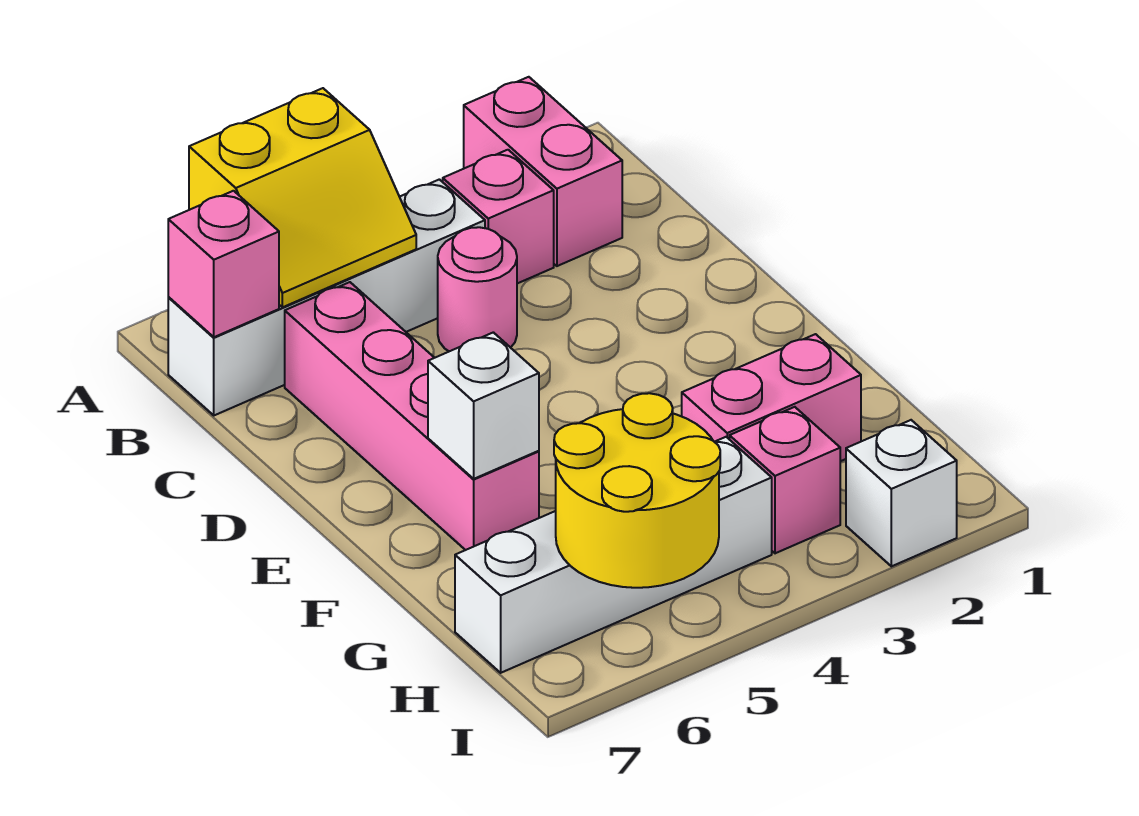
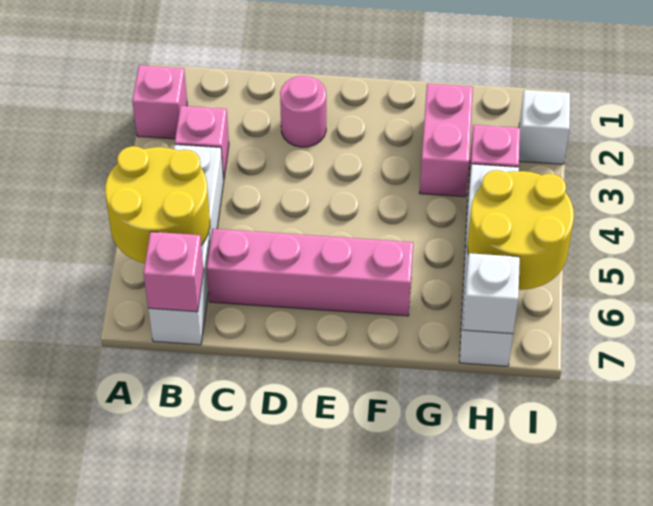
pink brick A2:B2 level 1 -> pink brick A2 level 1
yellow slope A5:B6 level 2 top A -> yellow round brick A5:B6 level 2
pink round brick C4 level 1 -> pink round brick D2 level 1
white brick F6 level 2 -> white brick H7 level 2

